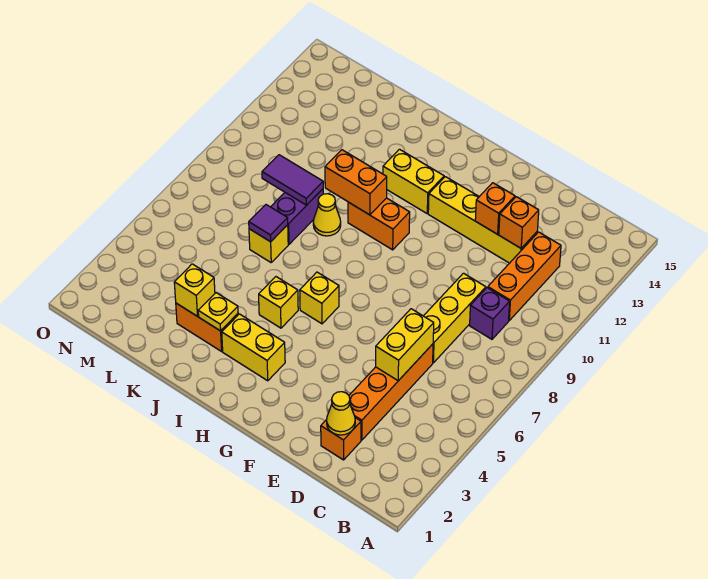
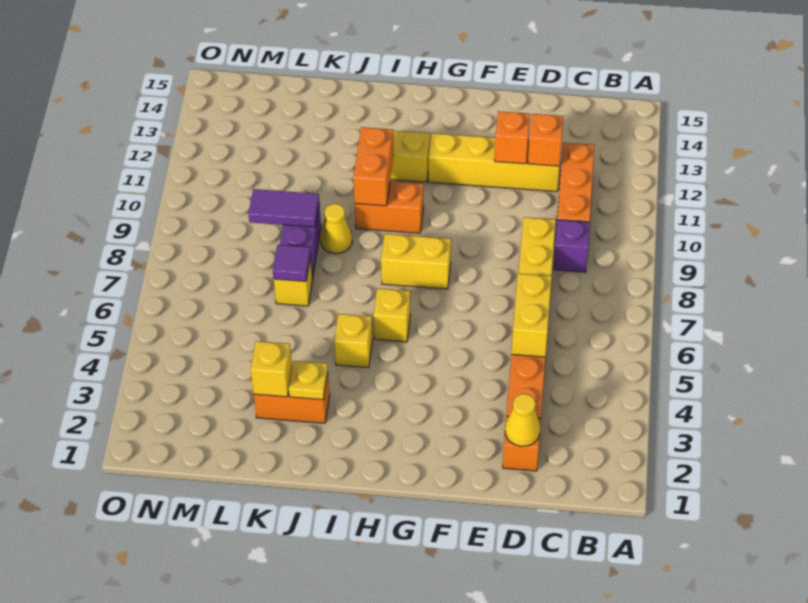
yellow brick H3:I3 level 1 -> yellow brick G8:H8 level 1
orange brick I10:J10 level 2 -> orange brick I10:I11 level 2

